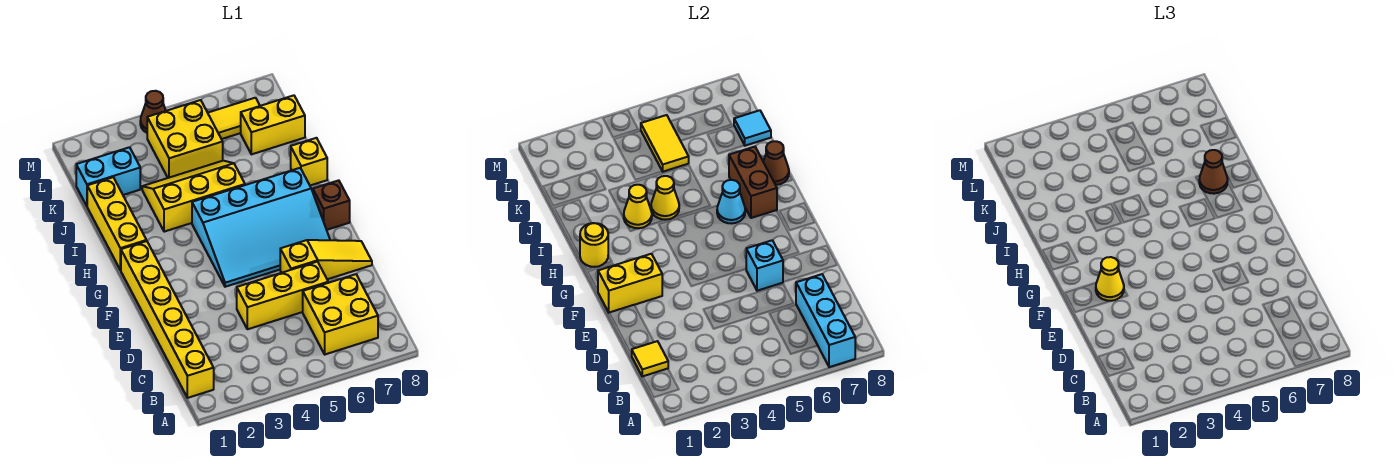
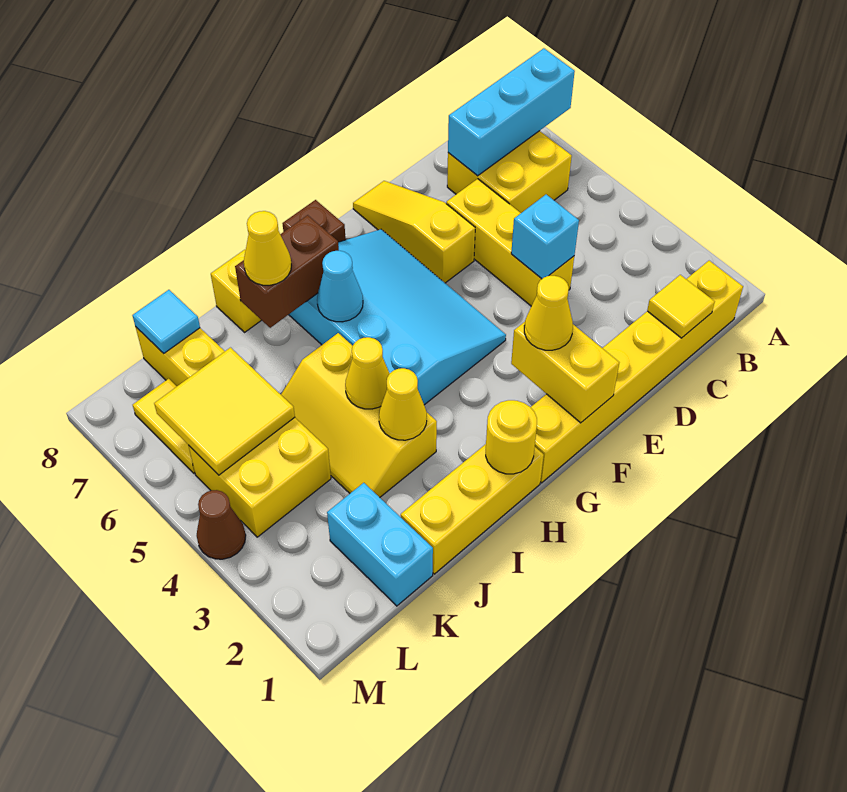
cyan brick E6 level 2 -> cyan brick D4 level 2
brown cone I7 level 3 -> yellow cone I7 level 3
brown cone I8 level 2 -> none
yellow tile K5:L5 level 2 -> yellow tile K5:L6 level 2

